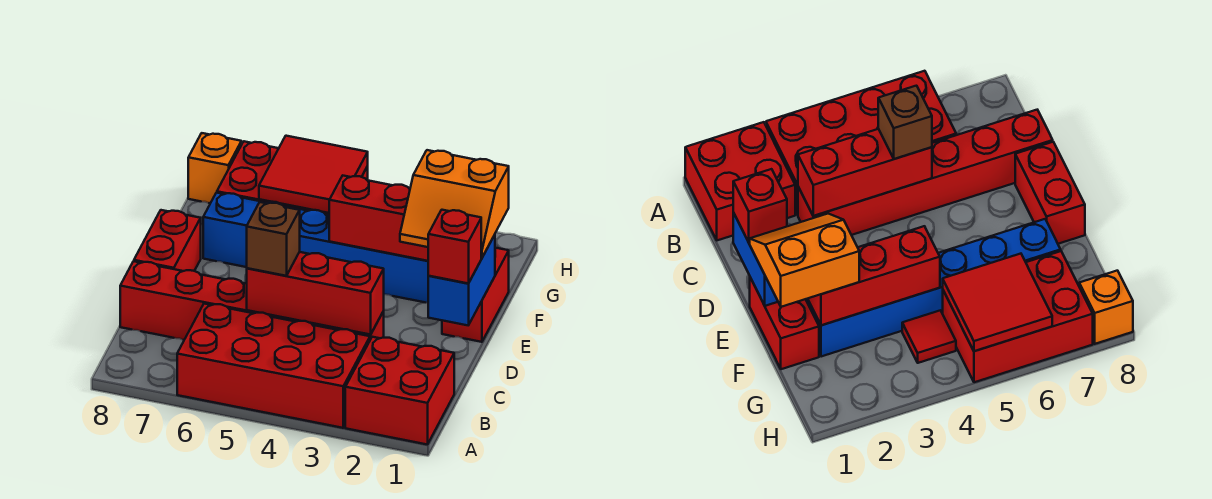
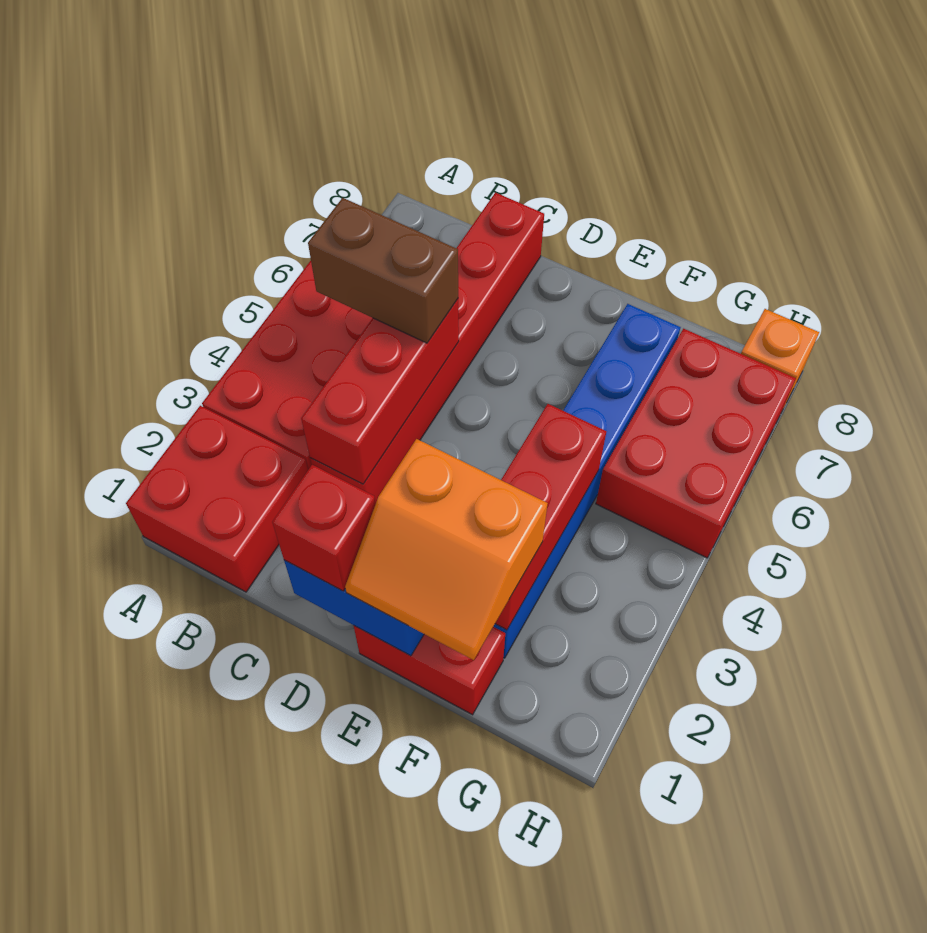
brown brick C5 level 3 -> brown brick B5:C5 level 3
red brick D8:E8 level 1 -> none
orange slope E1:F2 level 3 top F -> orange slope E1:F2 level 3 top 2
red tile G4 level 1 -> none
red tile G5:H6 level 2 -> none

